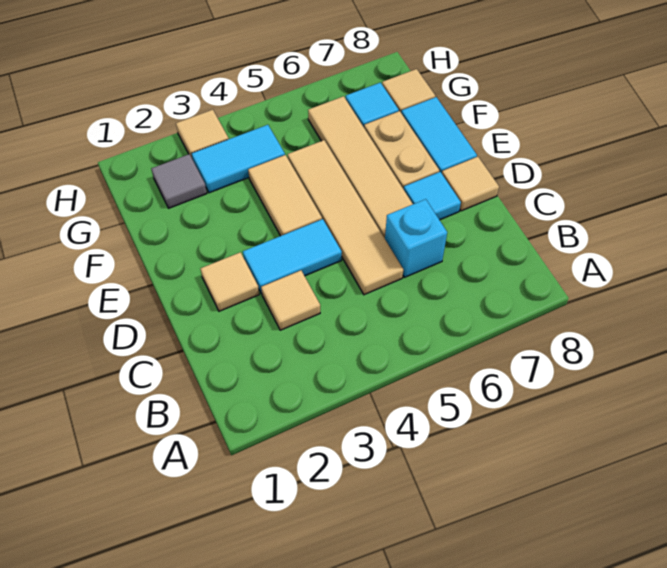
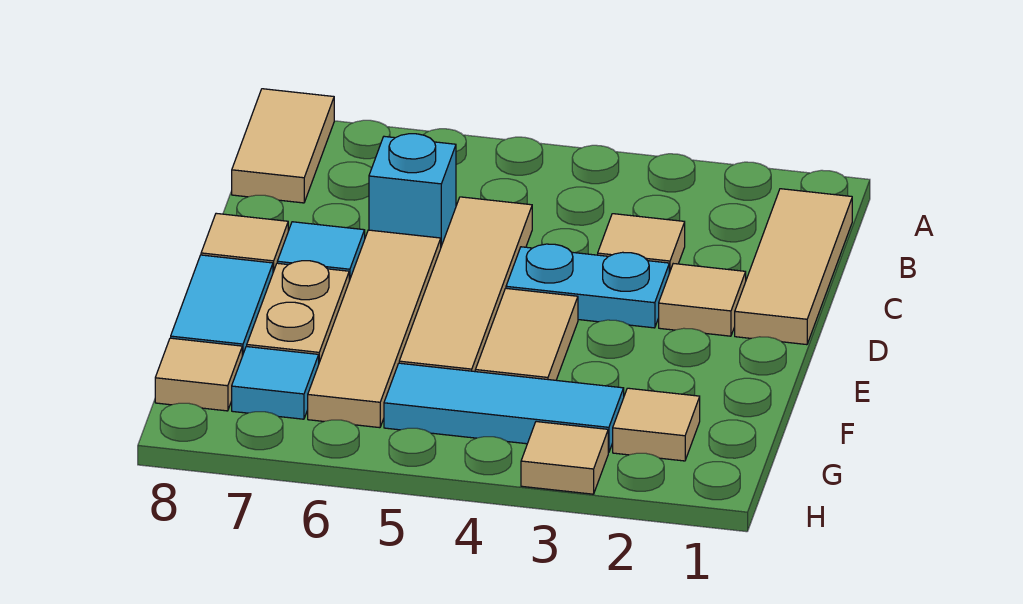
none -> tan tile A8:B8 level 1
none -> tan tile B1:D1 level 1
cyan tile D3:D4 level 1 -> cyan plate D3:D4 level 1
grey tile G2 level 1 -> tan tile G2 level 1
cyan tile G3:G4 level 1 -> cyan tile G3:G5 level 1

